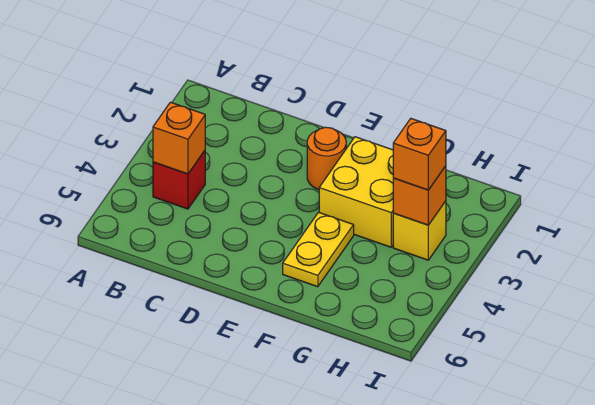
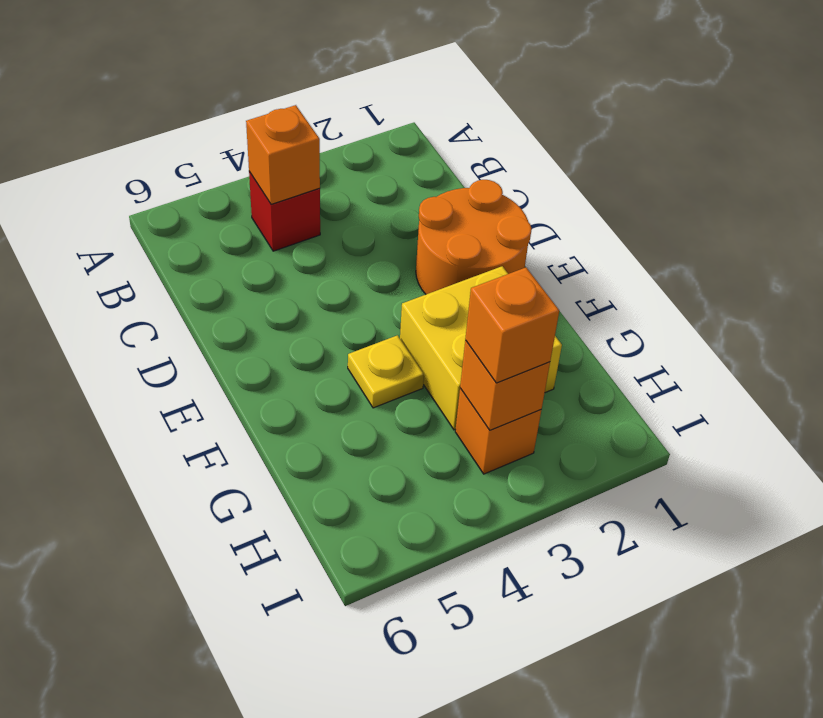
orange round brick E2 level 1 -> orange round brick D1:E2 level 1
yellow plate F4:F5 level 1 -> yellow plate F4 level 1
yellow brick H3 level 1 -> orange brick H3 level 1

